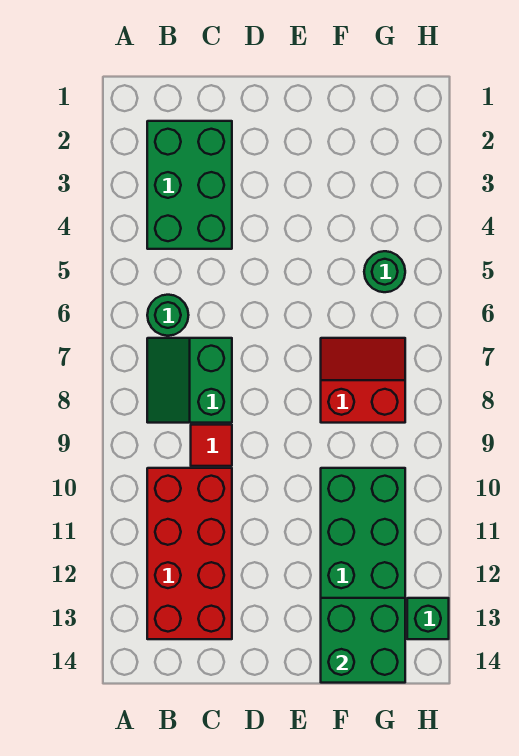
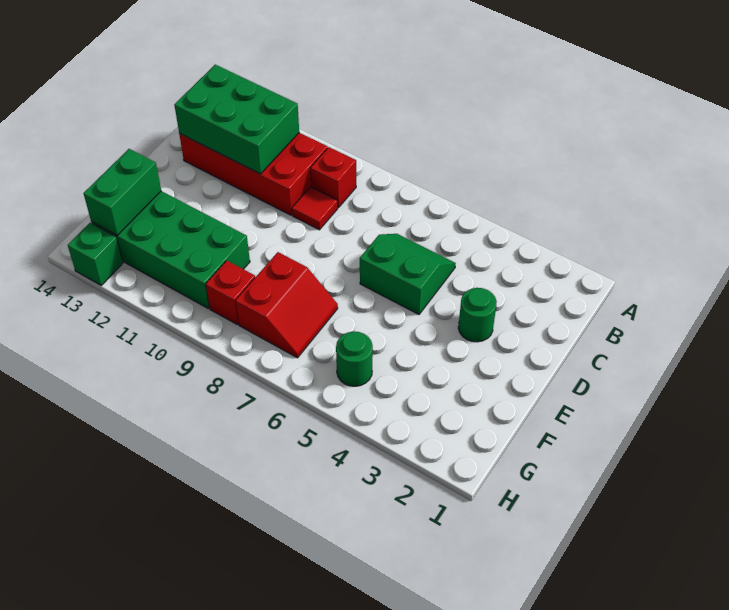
green brick B2:C4 level 1 -> green brick B11:C13 level 2
green round brick B6 level 1 -> green round brick D3 level 1
green slope B7:C8 level 1 top C -> green slope C5:D6 level 1 top D
none -> red brick B9 level 1
green brick F13:G14 level 2 -> green brick F13:G13 level 2
none -> red brick G9 level 1

